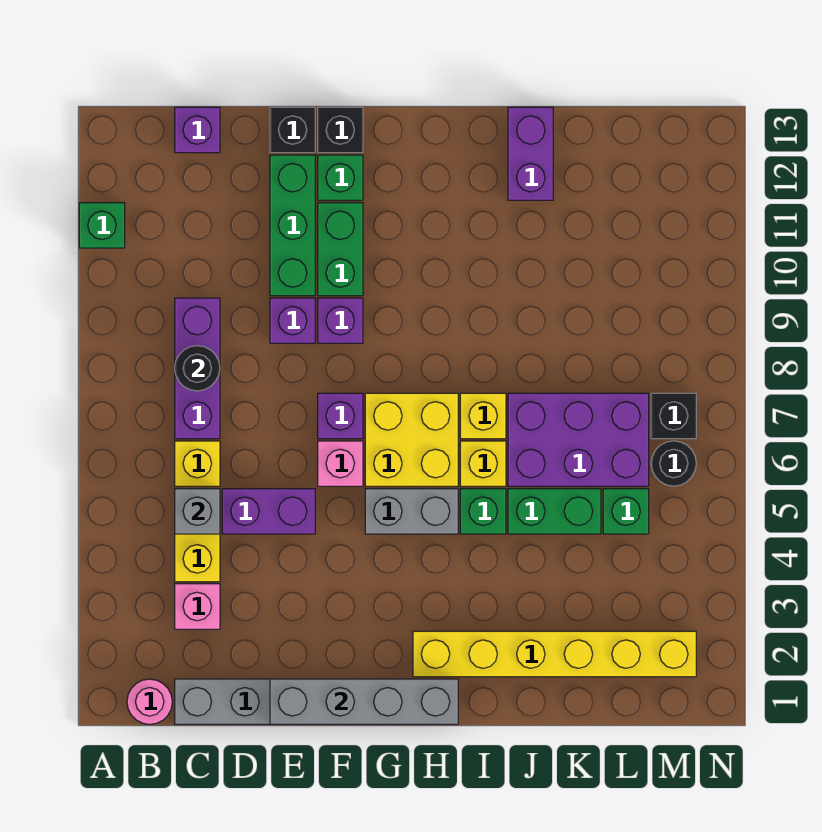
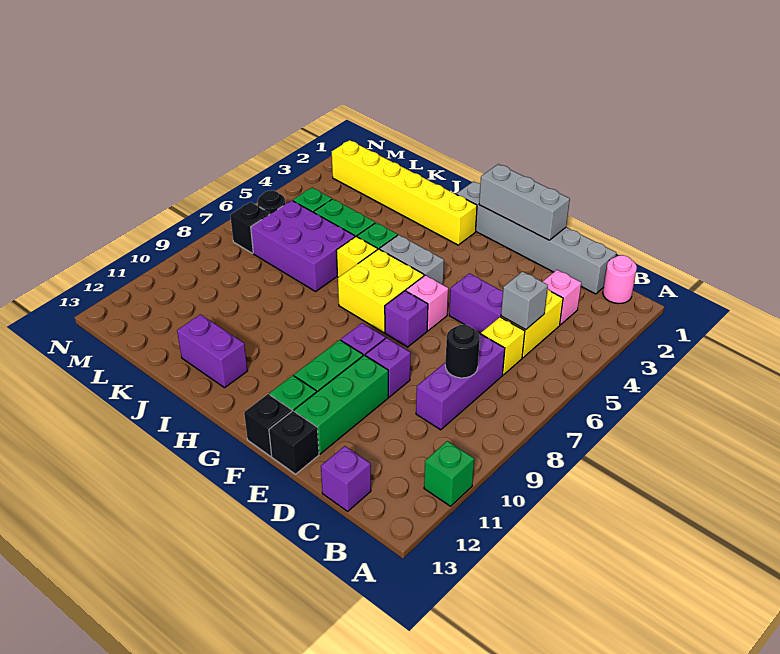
grey brick E1:H1 level 2 -> grey brick E1:G1 level 2
yellow brick I7 level 1 -> none
purple brick J12:J13 level 1 -> purple brick I12:J12 level 1

